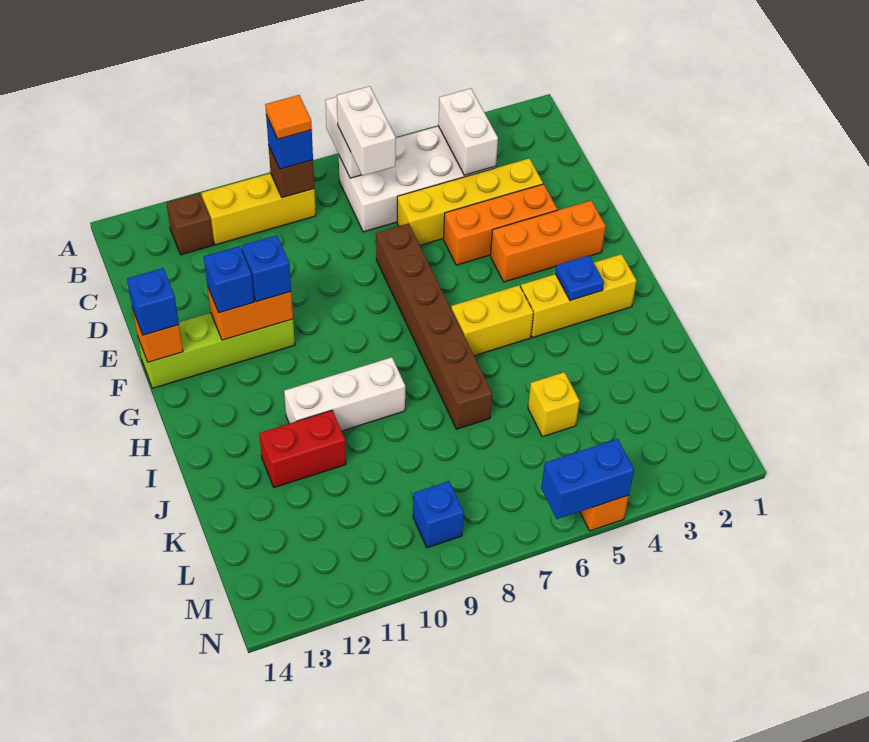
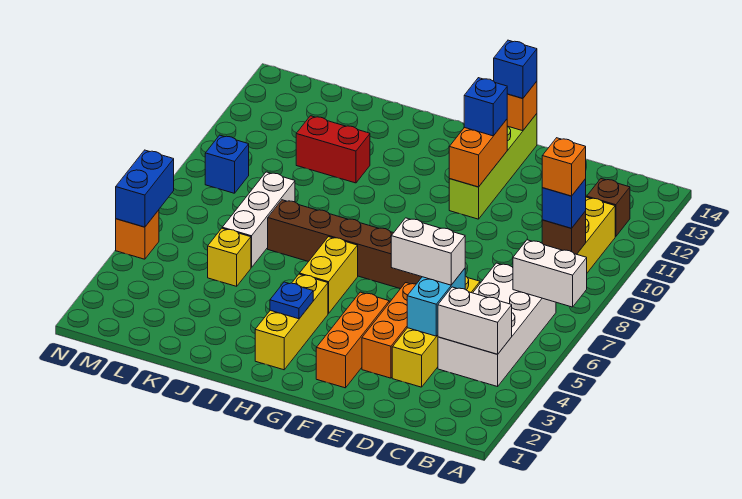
white brick B7:C7 level 3 -> white brick D5:E5 level 3
orange tile B9 level 4 -> orange brick B9 level 4
none -> cyan brick D4:D5 level 2
blue brick F11 level 3 -> none
white brick I9:I11 level 1 -> white brick K6:K8 level 1
red brick J11:J12 level 1 -> red brick J11:K11 level 1

